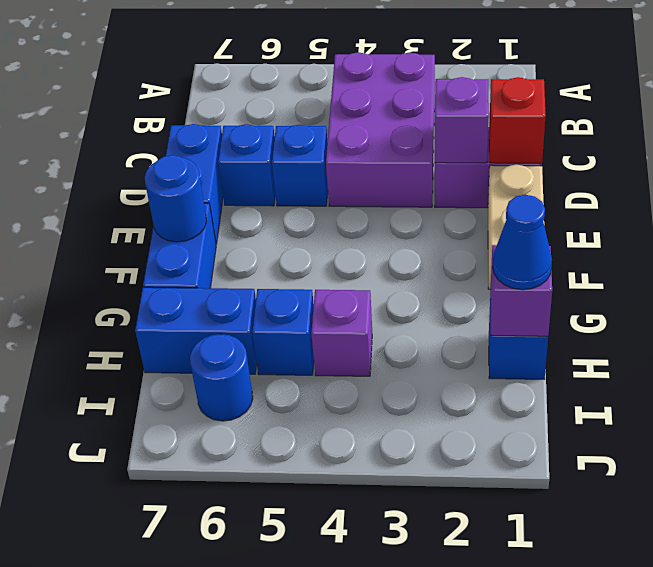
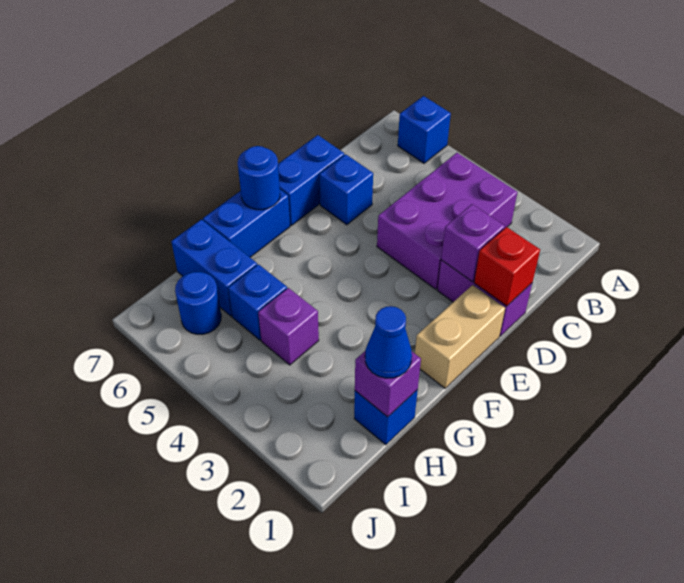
blue brick D5 level 1 -> blue brick A6 level 1

